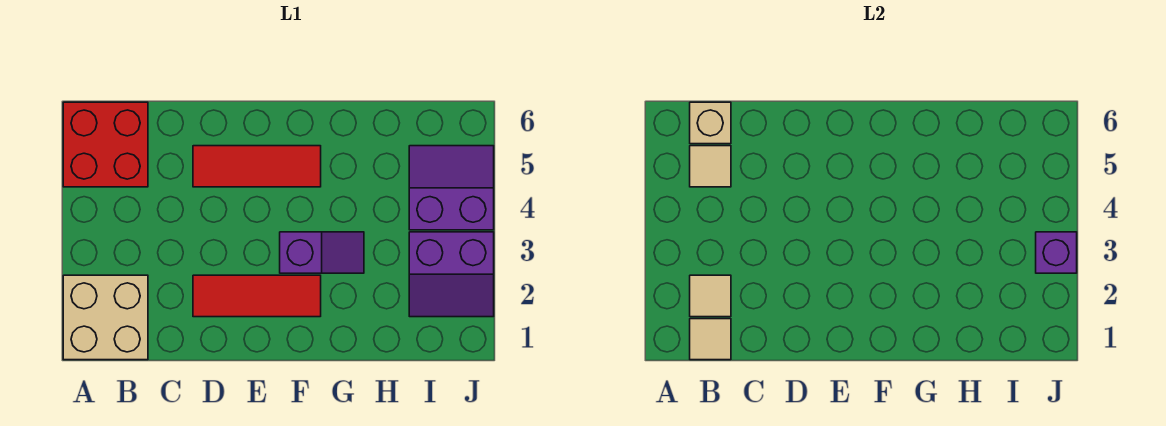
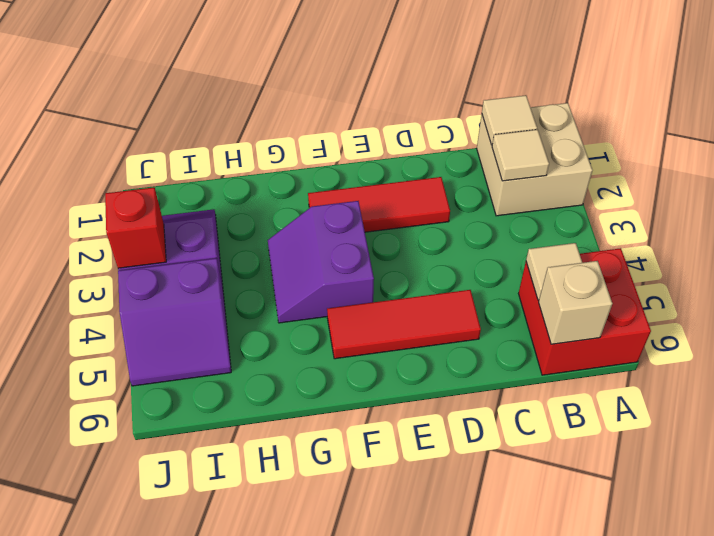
purple slope F3:G3 level 1 top F -> purple slope F3:G4 level 1 top F
purple brick J3 level 2 -> red brick J3 level 2

